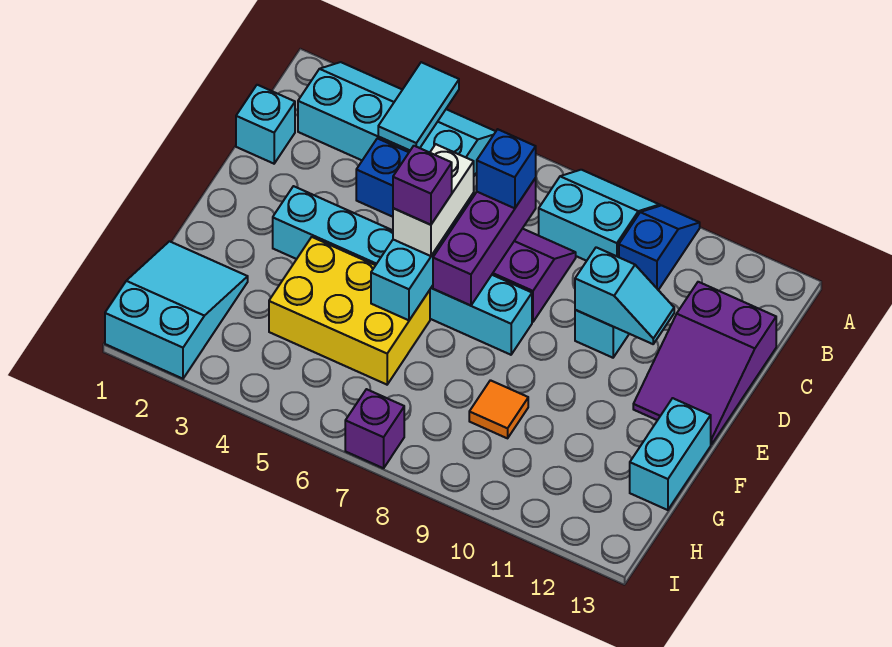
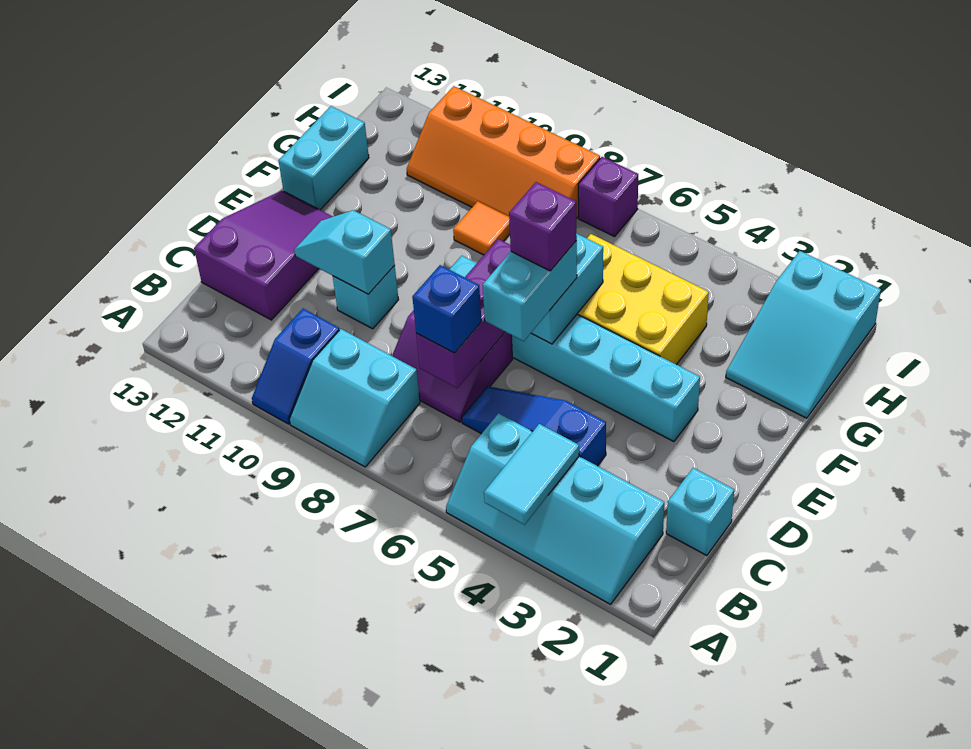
white brick D6:E6 level 3 -> cyan brick D6:E6 level 3
none -> orange slope H8:I11 level 1 top I

